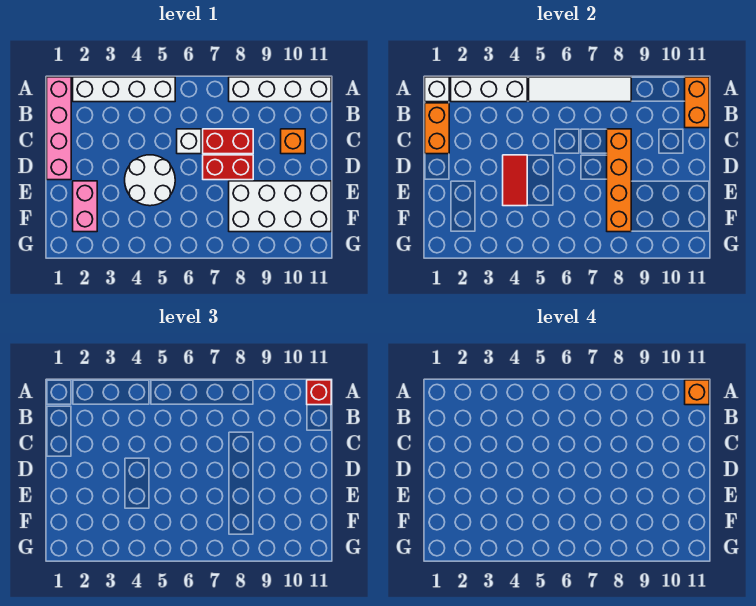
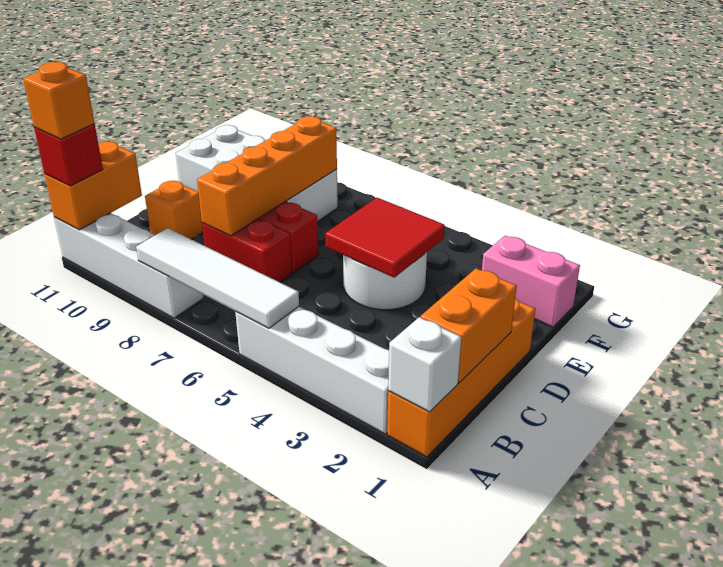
pink brick A1:D1 level 1 -> orange brick A1:D1 level 1
white brick A2:A4 level 2 -> none
white brick C6 level 1 -> none
red tile D4:E4 level 2 -> red tile D4:E5 level 2
pink brick E2:F2 level 1 -> pink brick F1:F2 level 1

